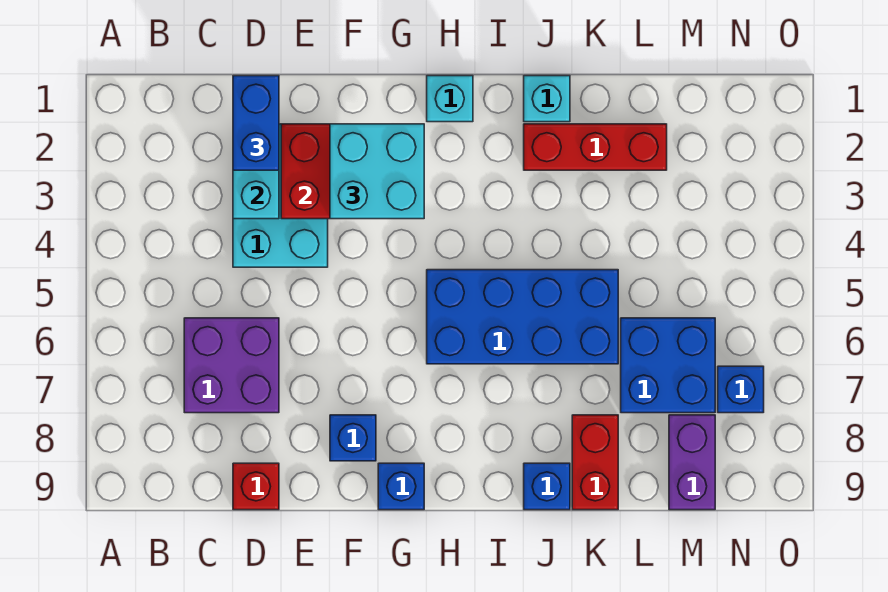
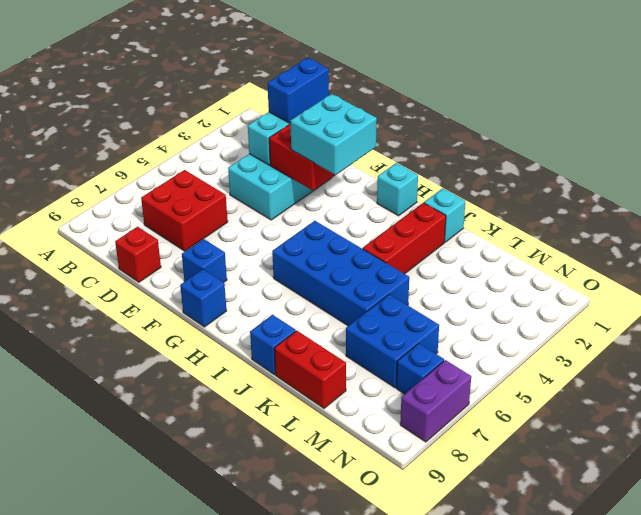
purple brick C6:D7 level 1 -> red brick C6:D7 level 1
red brick J2:L2 level 1 -> red brick J2:J4 level 1
red brick K8:K9 level 1 -> red brick K9:L9 level 1
purple brick M8:M9 level 1 -> purple brick O7:O8 level 1

